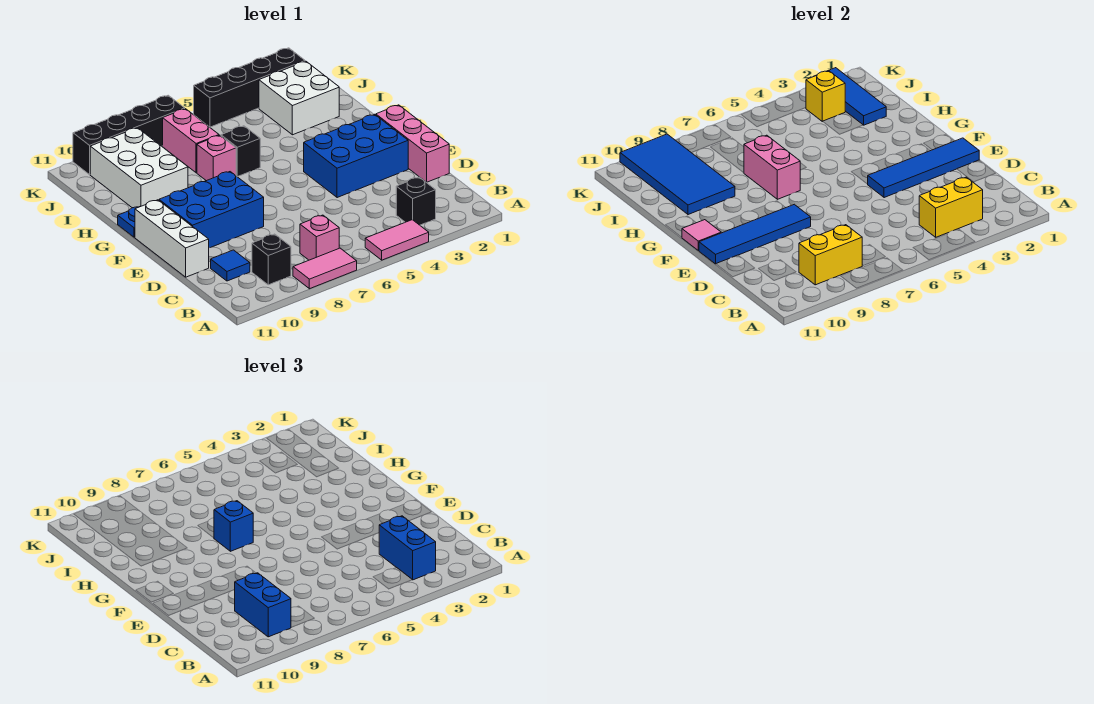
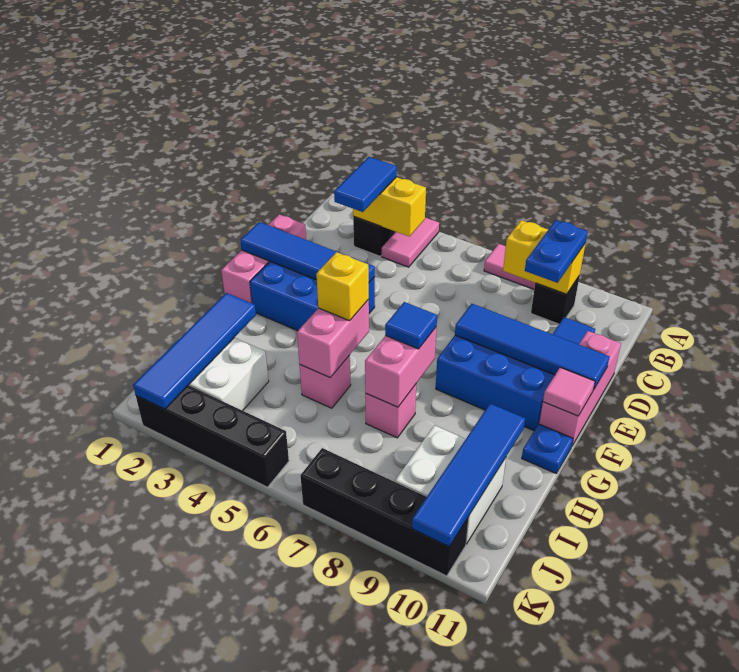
pink tile A4:A5 level 1 -> pink tile A4:B4 level 1
blue brick B3:C3 level 3 -> blue tile B3:C3 level 3
pink brick B7 level 1 -> pink brick H5 level 1
blue brick B9:C9 level 3 -> blue plate B9:C9 level 3
white brick D11:F11 level 1 -> pink brick D11:F11 level 1
blue brick G7 level 3 -> blue tile G7 level 3
black brick H6 level 1 -> none
white brick H9:J10 level 1 -> white brick I9:J10 level 1
blue tile H9:K10 level 2 -> blue tile H10:K10 level 2
blue tile I2:K2 level 2 -> blue tile H2:K2 level 2
pink brick I7:J7 level 1 -> pink brick G5:H5 level 2
yellow brick J3 level 2 -> yellow brick G5 level 3

